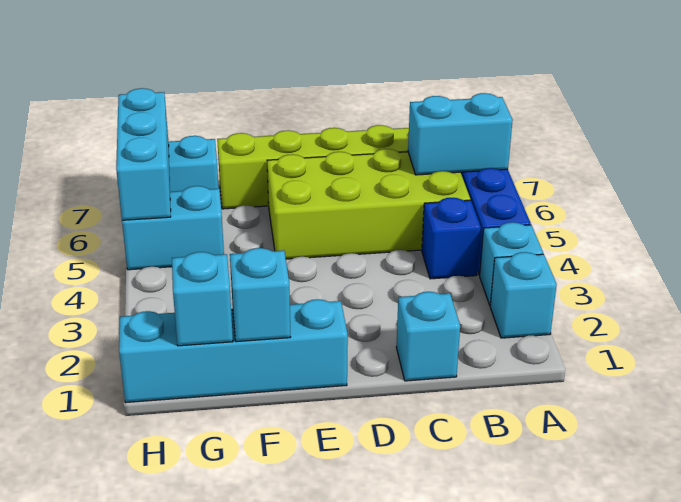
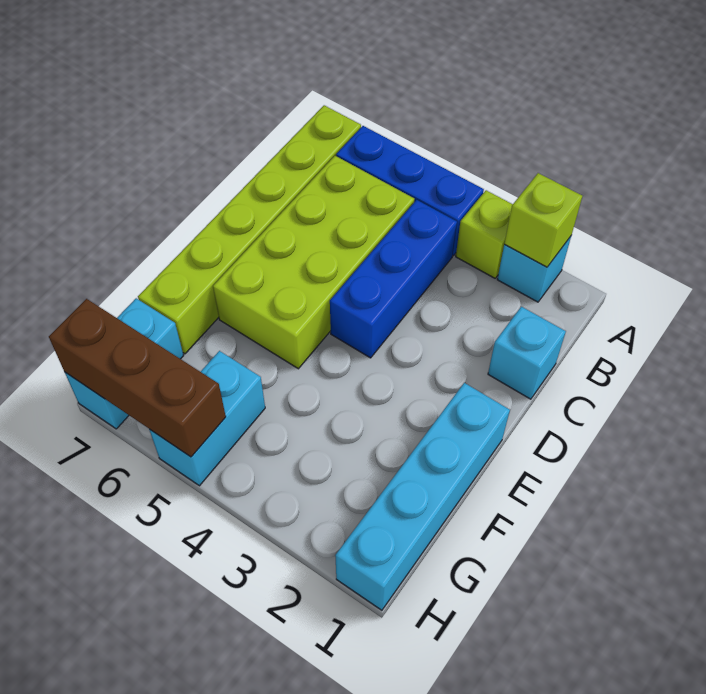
none -> lime brick A2 level 2
cyan brick A3 level 1 -> lime brick A3 level 1
cyan brick A6:B6 level 2 -> none
blue brick B4 level 1 -> blue brick B4:D4 level 1
cyan brick F1 level 2 -> none
cyan brick G1 level 2 -> none
cyan brick H5:H7 level 2 -> brown brick H5:H7 level 2

